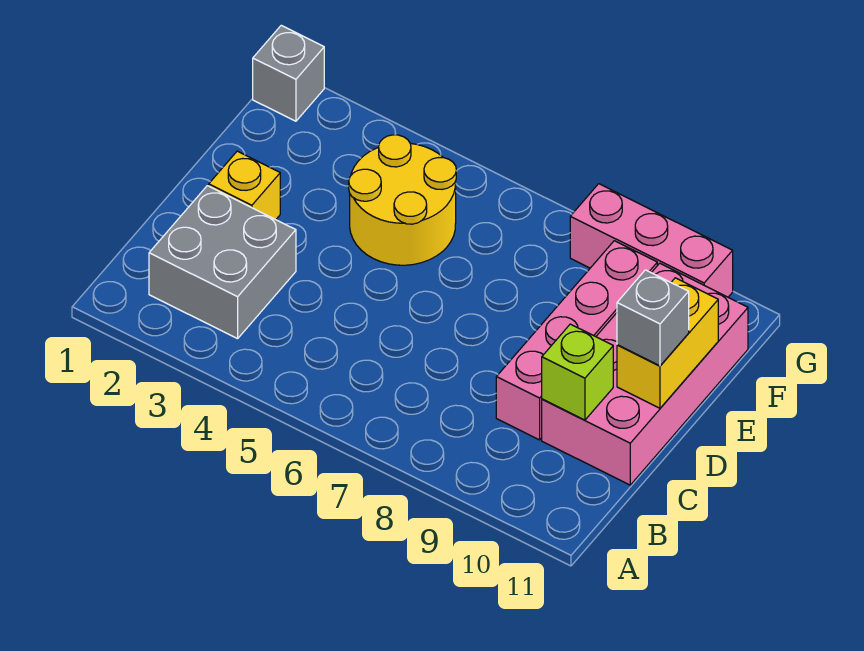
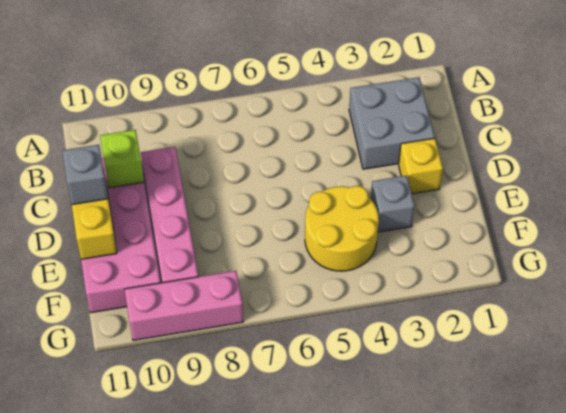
grey brick G1 level 1 -> grey brick E3 level 1

